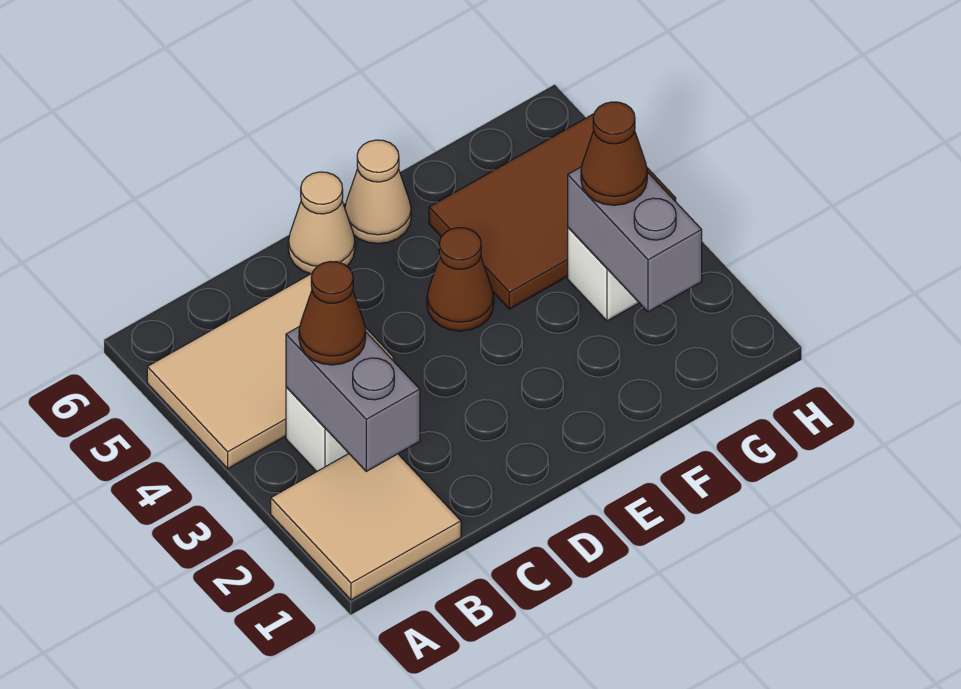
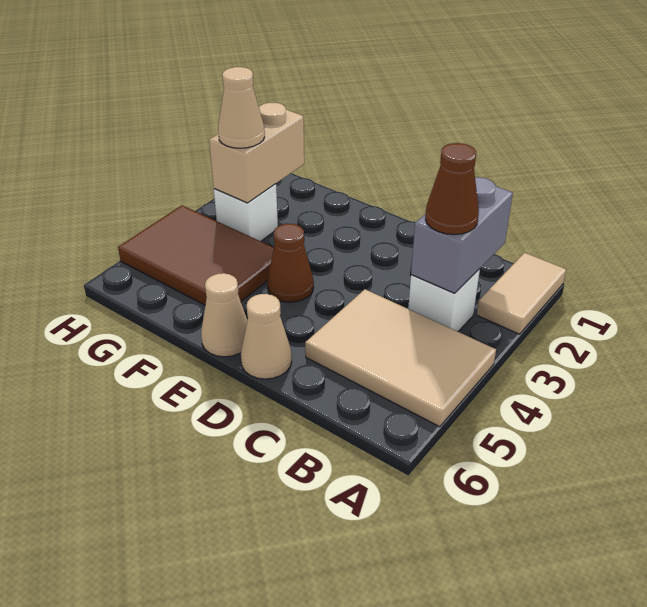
tan tile A1:B2 level 1 -> tan tile A1:A2 level 1
grey brick G2:G3 level 2 -> tan brick G2:G3 level 2
brown cone G3 level 3 -> tan cone G3 level 3

